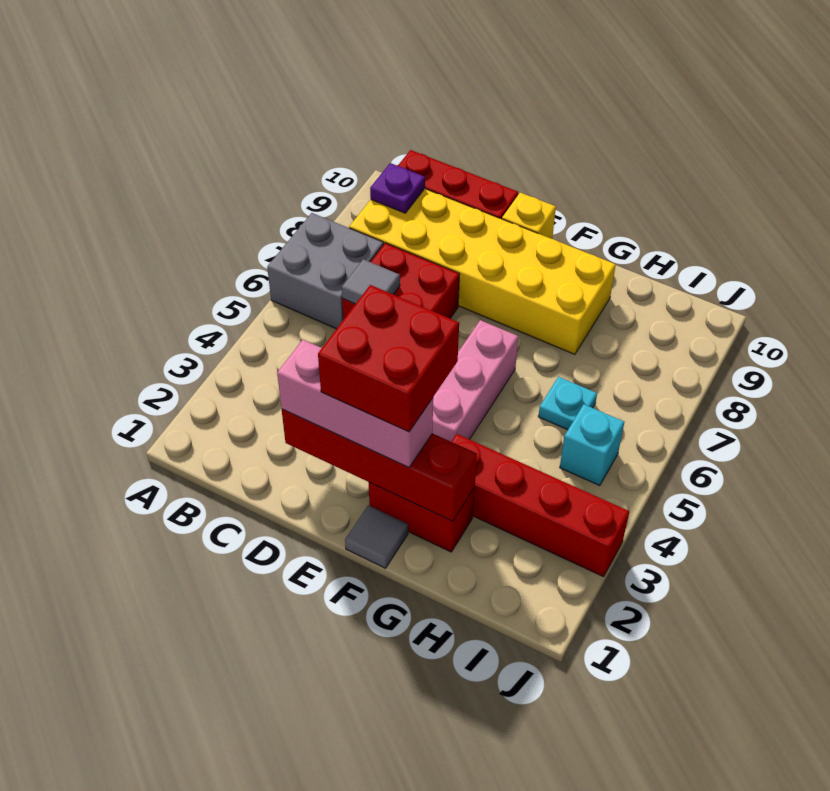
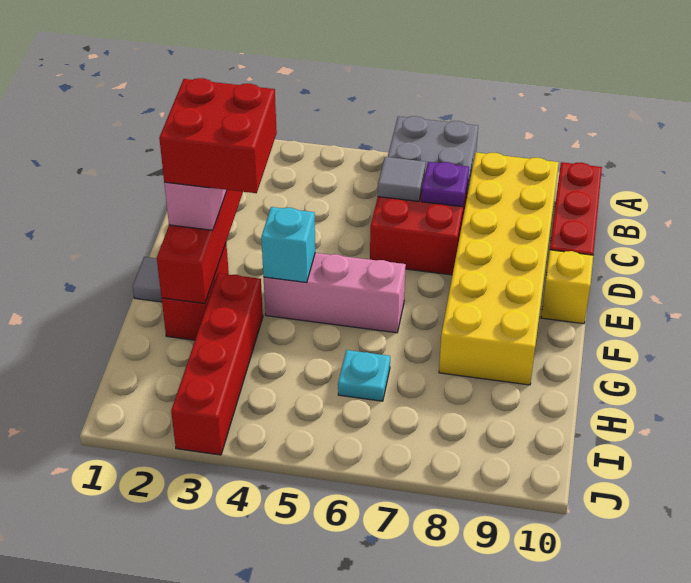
purple plate B9 level 2 -> purple plate C7 level 2
cyan brick I5 level 1 -> cyan brick F4 level 2

